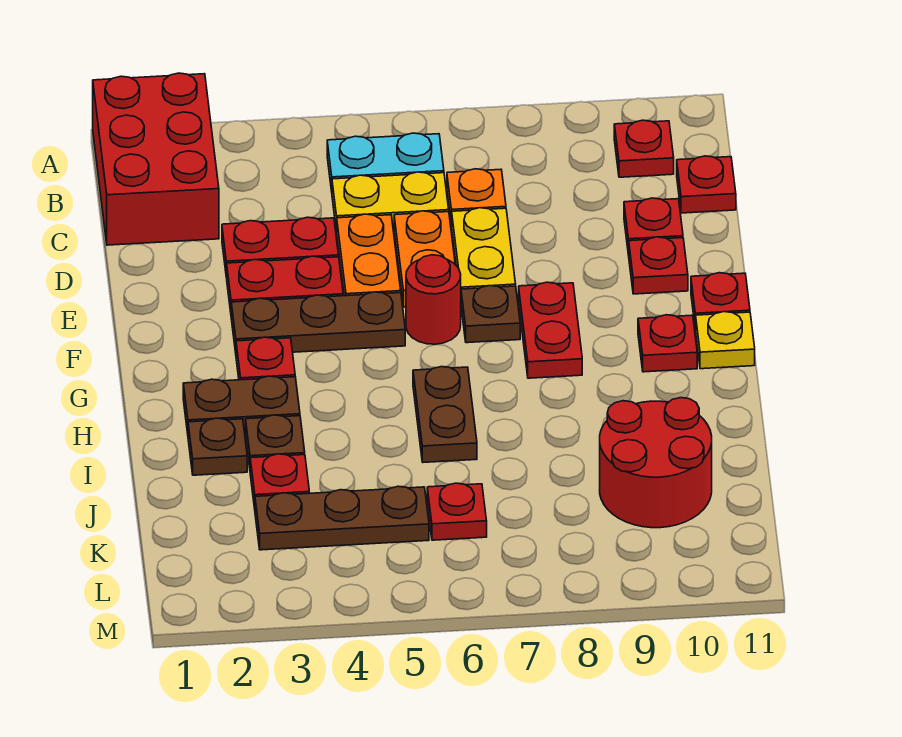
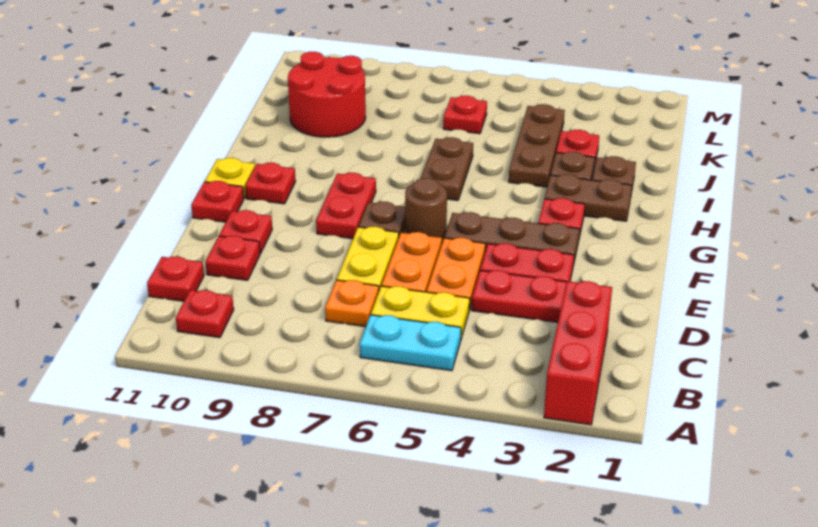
red brick A1:C2 level 1 -> red brick A2:C2 level 1
red round brick F6 level 1 -> brown round brick F6 level 1
brown plate K3:K5 level 1 -> brown plate I4:K4 level 1

